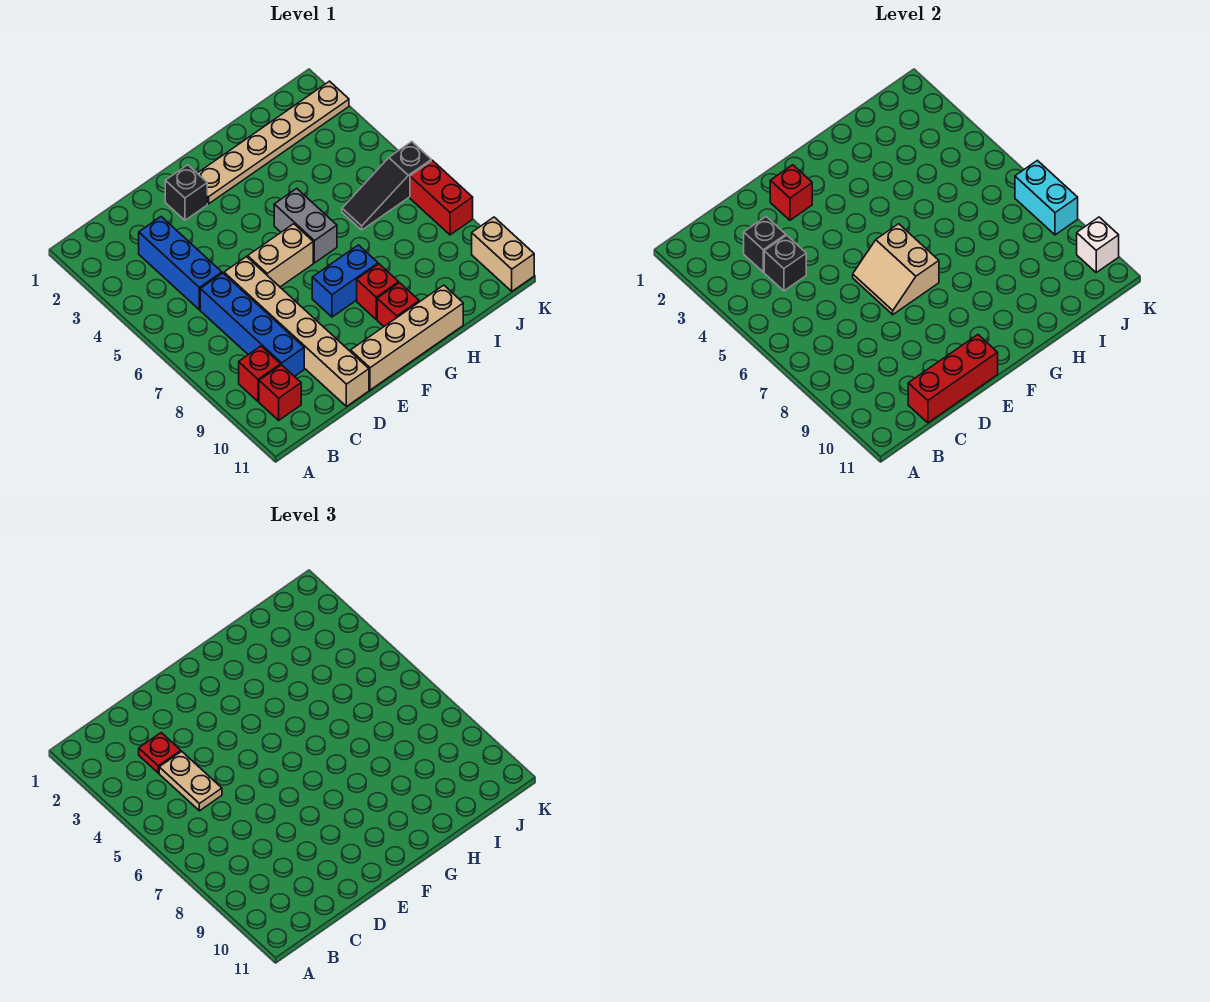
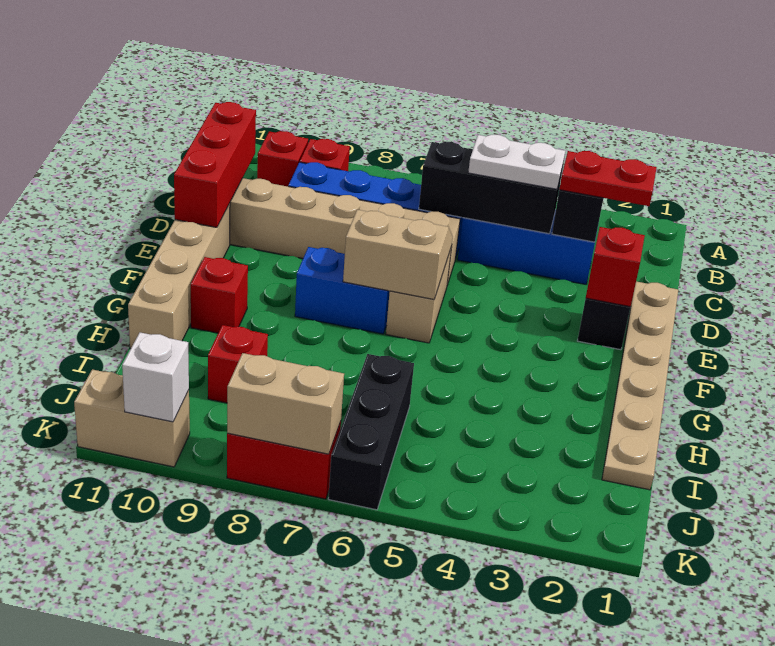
red plate C3 level 3 -> red plate C2:C3 level 3
black brick C4 level 2 -> black brick C4:C6 level 2
tan plate C4:C5 level 3 -> white plate C4:C5 level 3
tan plate F2:K2 level 1 -> tan plate D1:I1 level 1
blue brick F8:G8 level 1 -> blue brick F7:F8 level 1
grey brick G5:G6 level 1 -> none
red brick G9 level 1 -> red brick I9 level 1
black slope I6:K6 level 1 top K -> black brick I6:K6 level 1
cyan brick K7:K8 level 2 -> tan brick K7:K8 level 2

